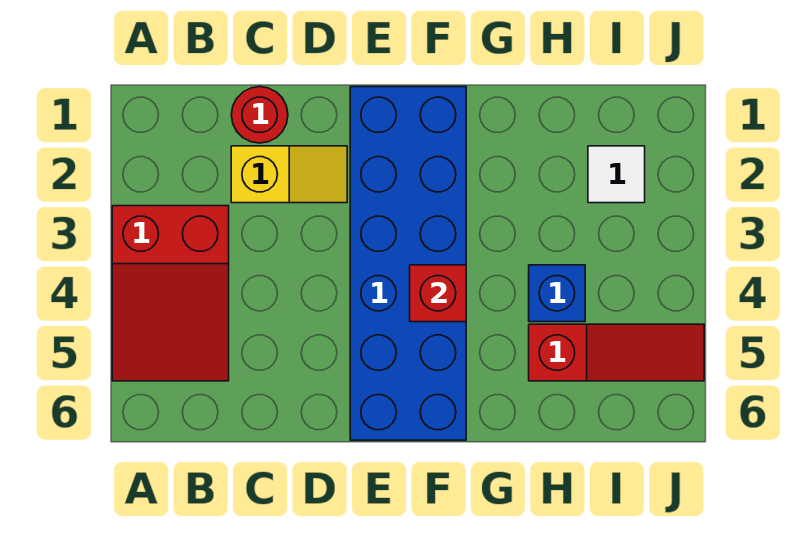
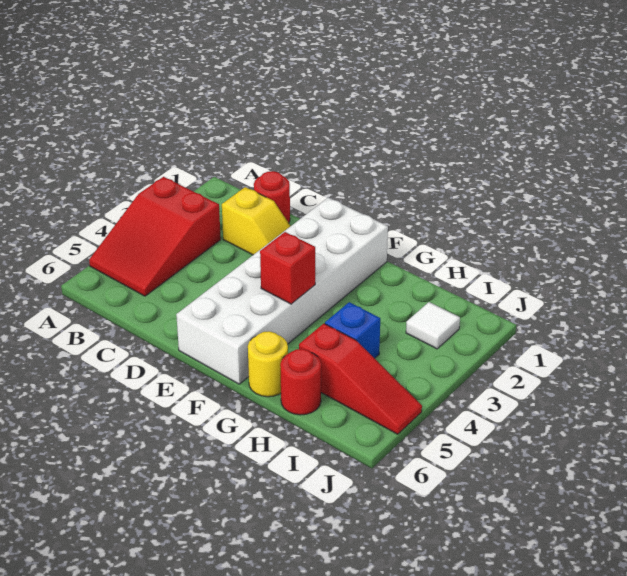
blue brick E1:F6 level 1 -> white brick E1:F6 level 1
none -> yellow round brick G6 level 1
none -> red round brick H6 level 1

